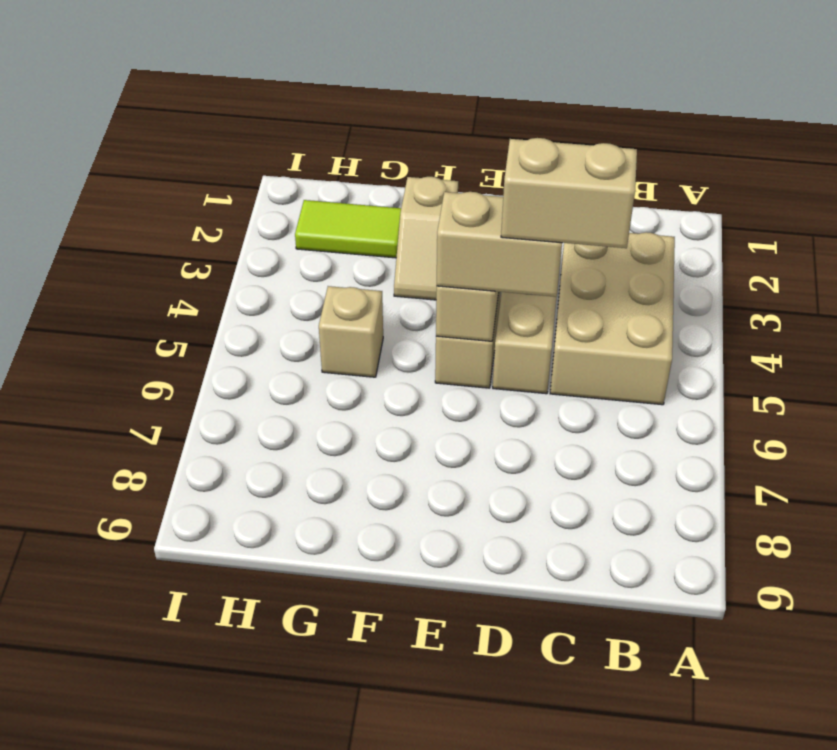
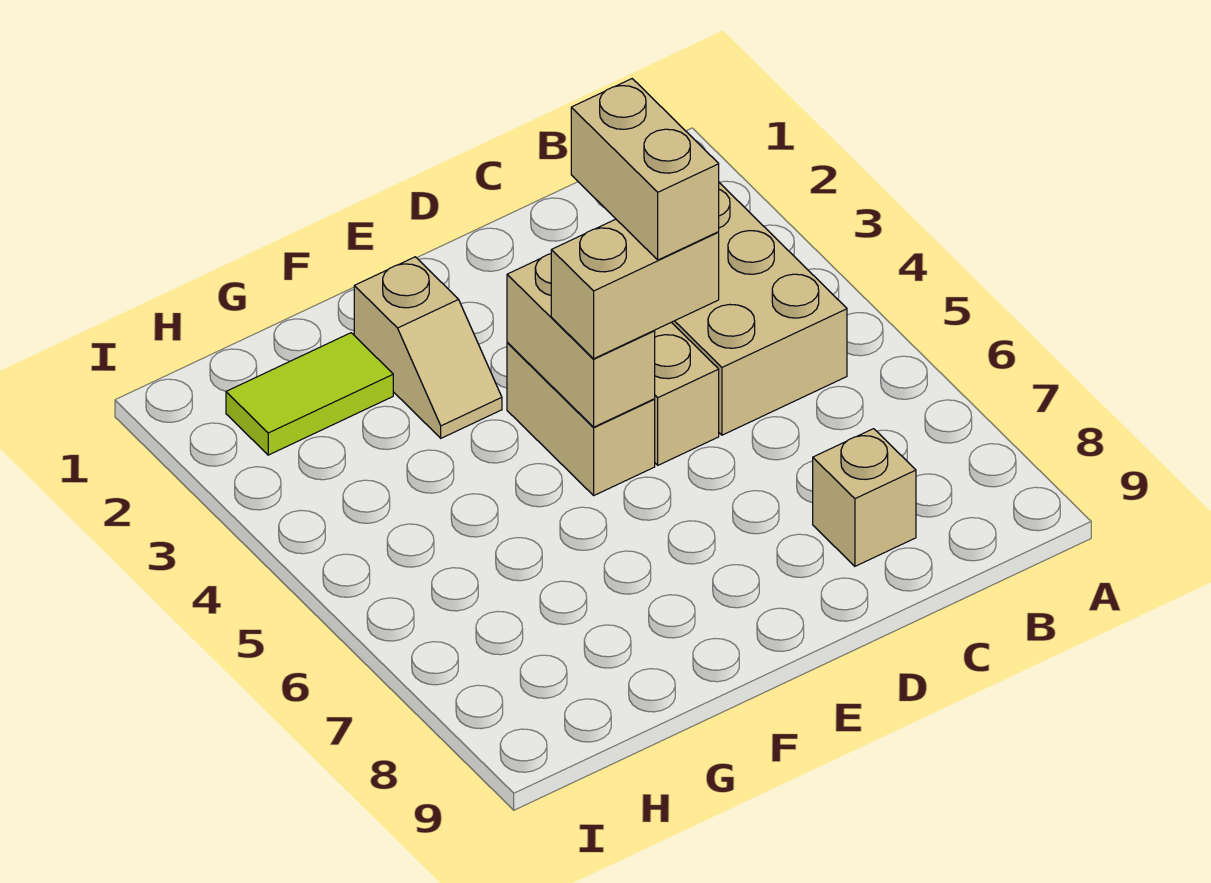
tan brick C5:D5 level 4 -> tan brick D4:D5 level 4
tan brick G5 level 1 -> tan brick C8 level 1

